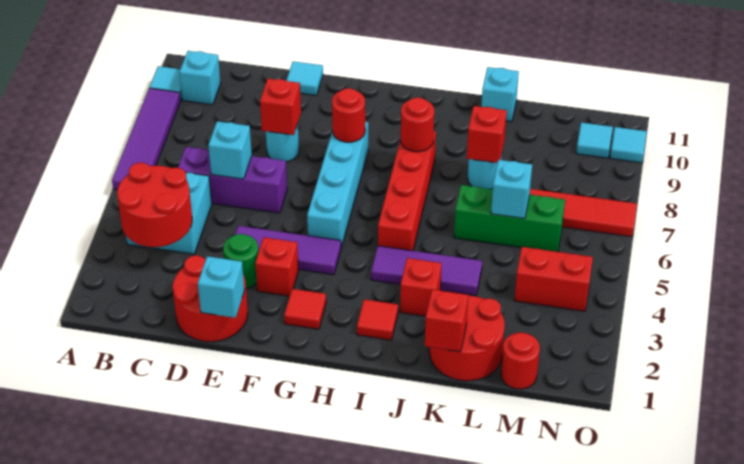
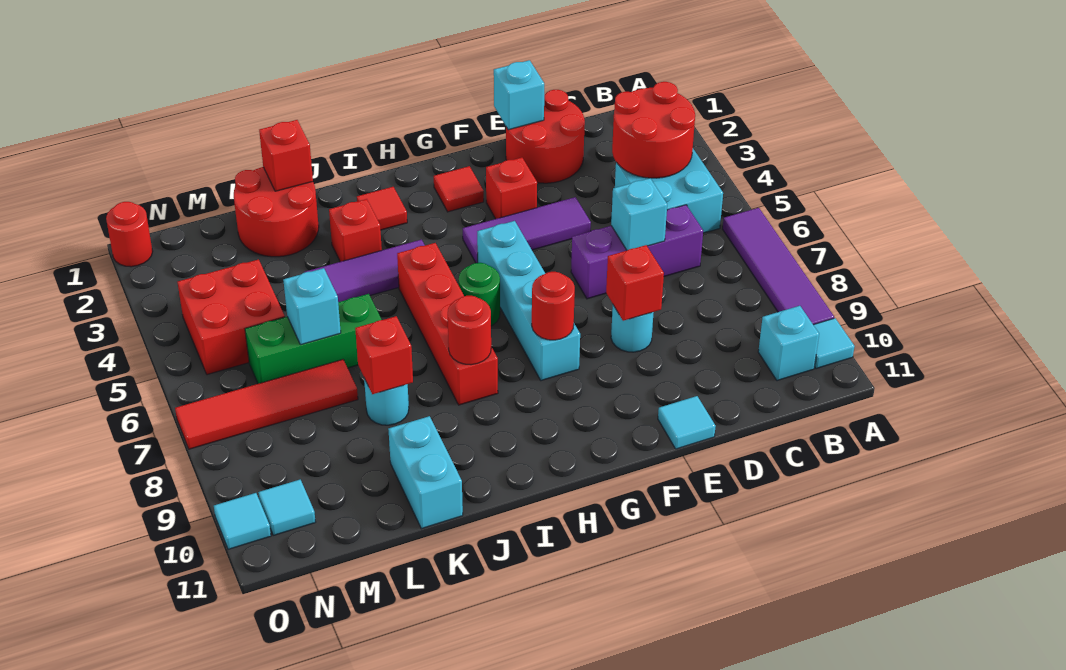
green round brick E3 level 1 -> green round brick H6 level 1
cyan brick K11 level 1 -> cyan brick K10:K11 level 1
red round brick M1 level 1 -> red round brick O1 level 1
red brick M4:N4 level 1 -> red brick M4:N5 level 1

